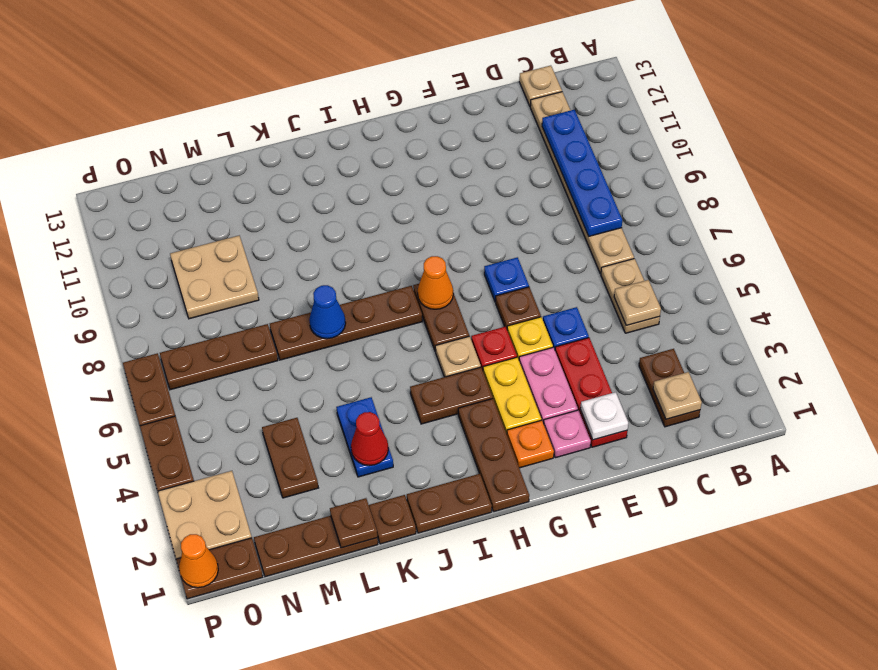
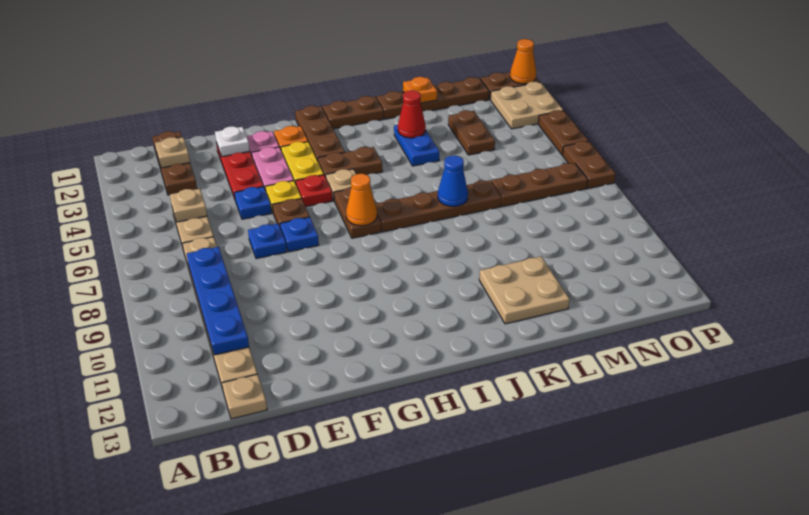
brown plate C2:C3 level 1 -> brown plate C1:C3 level 1
none -> blue plate E7 level 1
brown plate L1 level 2 -> orange plate L1 level 2
tan plate M9:N10 level 1 -> tan plate K11:L12 level 1

